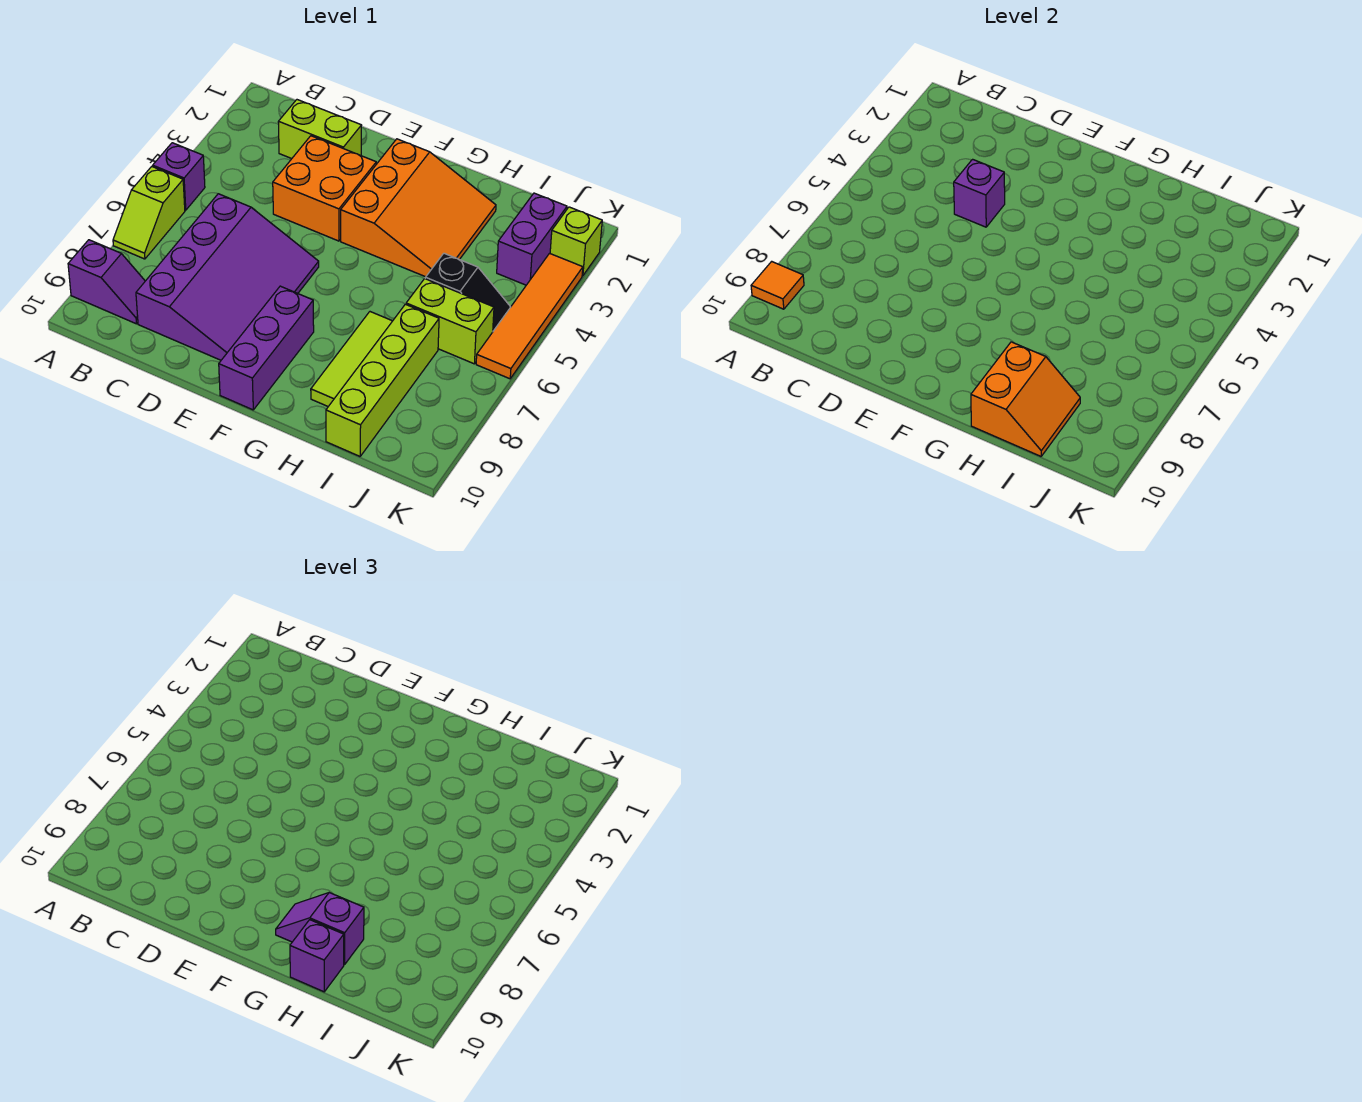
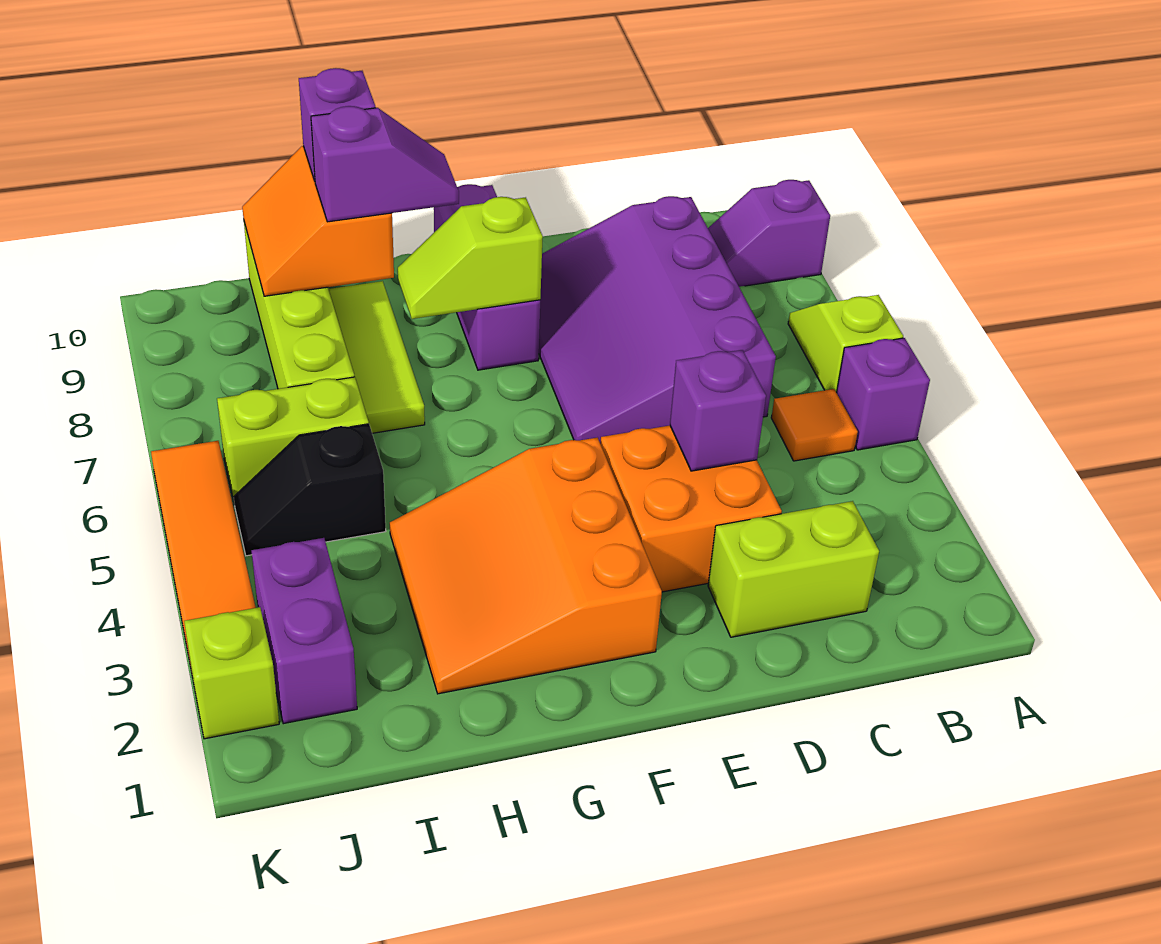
orange tile A9 level 2 -> orange tile B5 level 1
none -> lime slope F8:G8 level 2 top F

